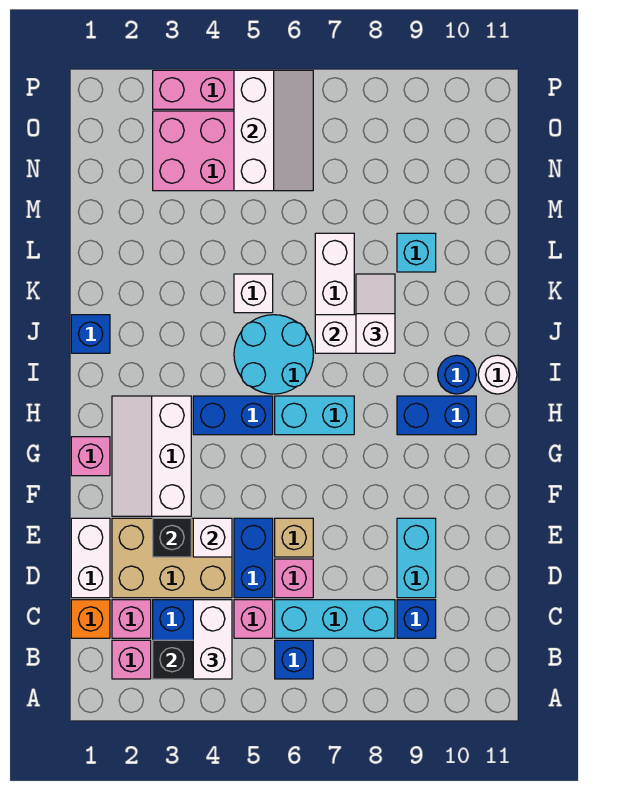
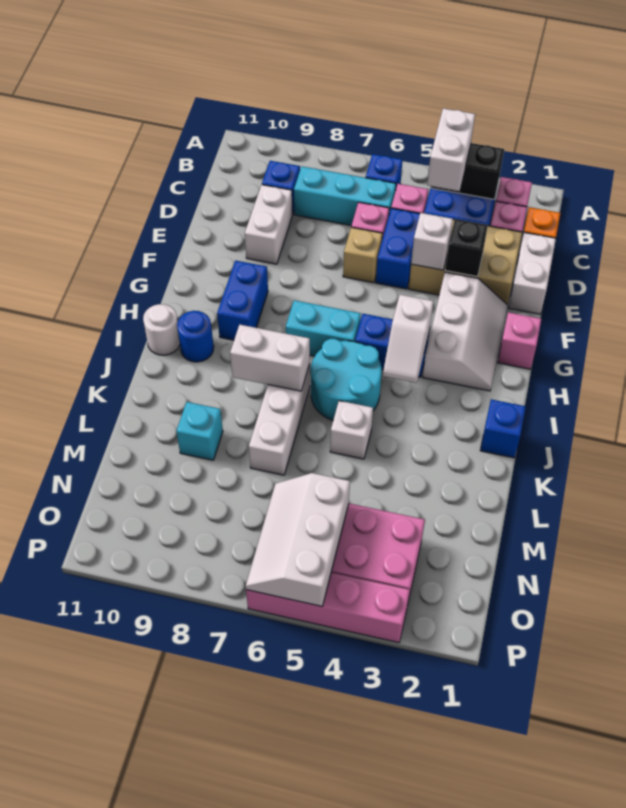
cyan brick D9:E9 level 1 -> white brick D9:E9 level 1
blue brick H9:H10 level 1 -> blue brick G9:H9 level 1
white slope J8:K8 level 3 top J -> white slope H4:I4 level 2 top H

